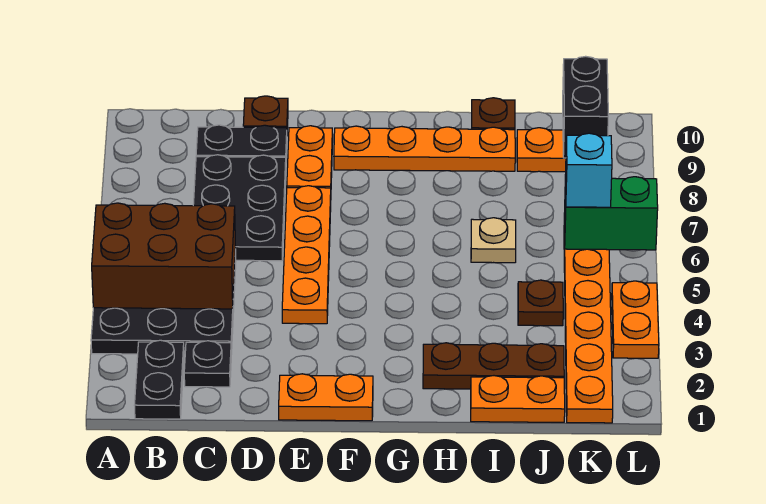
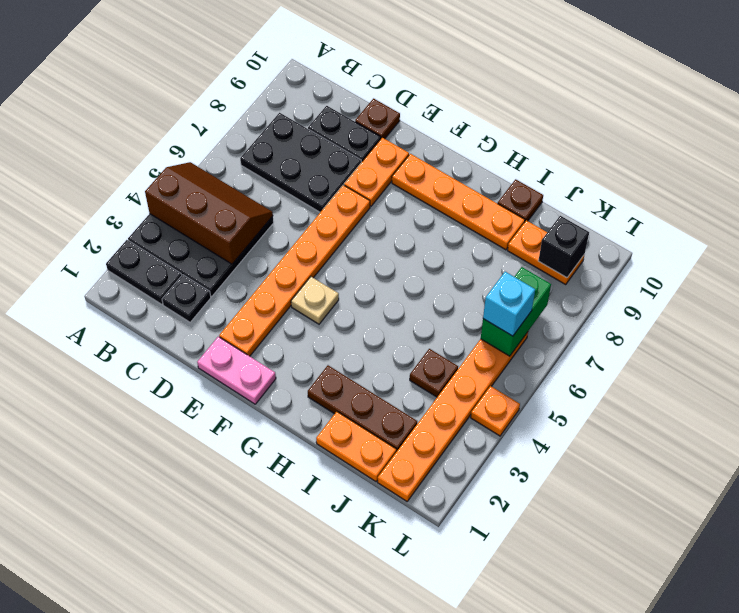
brown brick A4:C5 level 2 -> brown slope A4:C5 level 2 top 4
black plate B1:B2 level 1 -> black plate A2:B2 level 1
black plate C6:D8 level 1 -> black plate B7:D8 level 1
orange plate E1:F1 level 1 -> pink plate E1:F1 level 1
orange plate E4:E7 level 1 -> orange plate E2:E7 level 1
tan plate I6 level 1 -> tan plate F4 level 1
green brick K6:L6 level 2 -> green brick K6:K7 level 2
black brick K9:K10 level 2 -> black brick K9 level 2
orange plate L3:L4 level 1 -> orange plate L4 level 1

